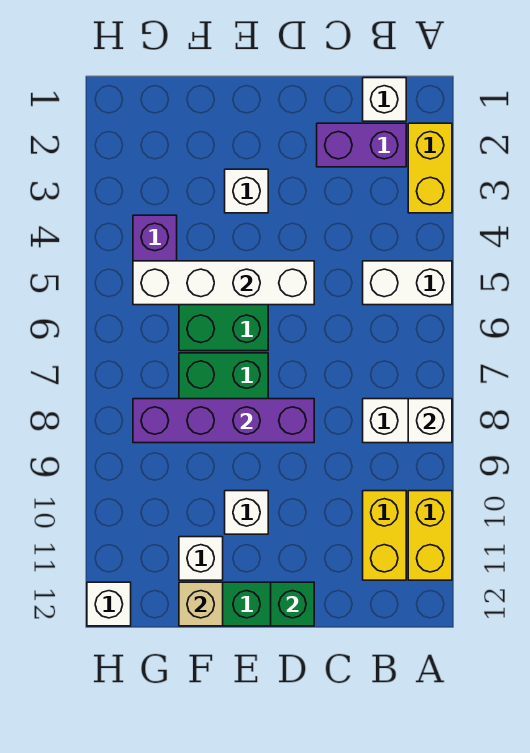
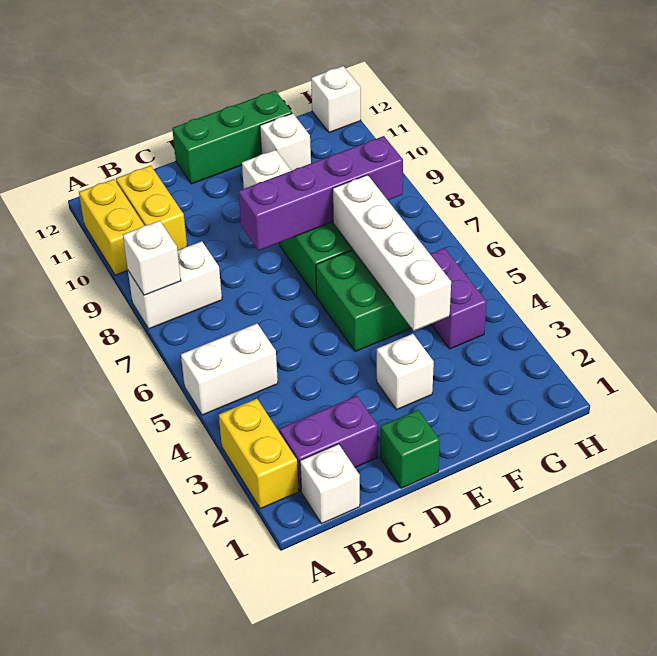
white brick D5:G5 level 2 -> white brick F4:F7 level 2
green brick D12 level 2 -> green brick D1 level 1
tan brick F12 level 2 -> none

